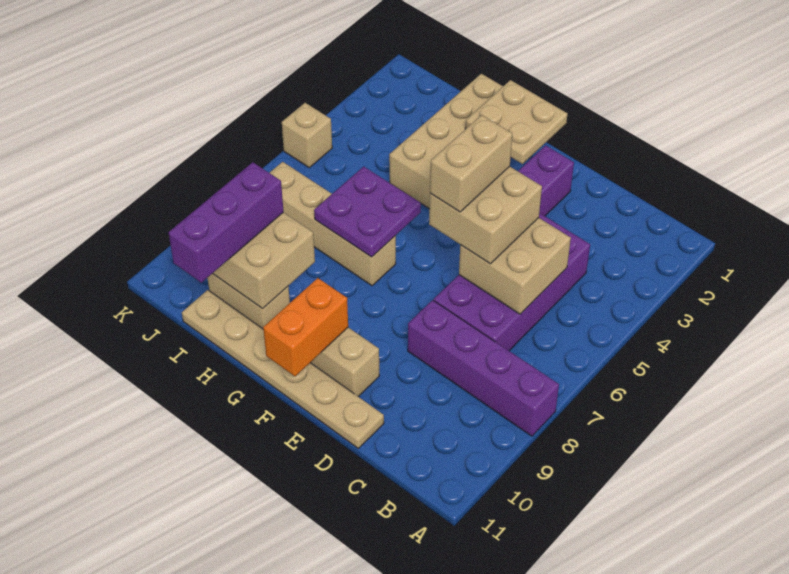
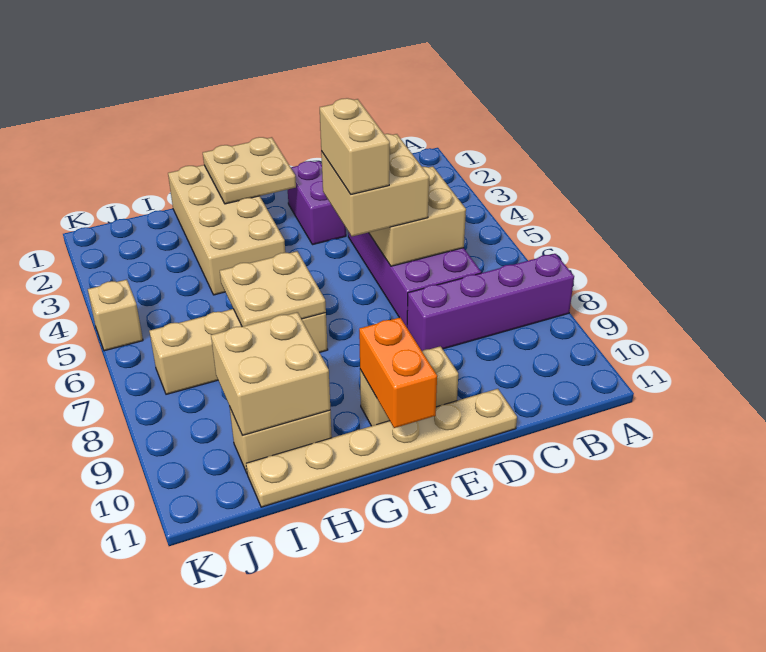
purple plate G6:H7 level 2 -> tan plate G6:H7 level 2
purple brick I9:I11 level 3 -> none

